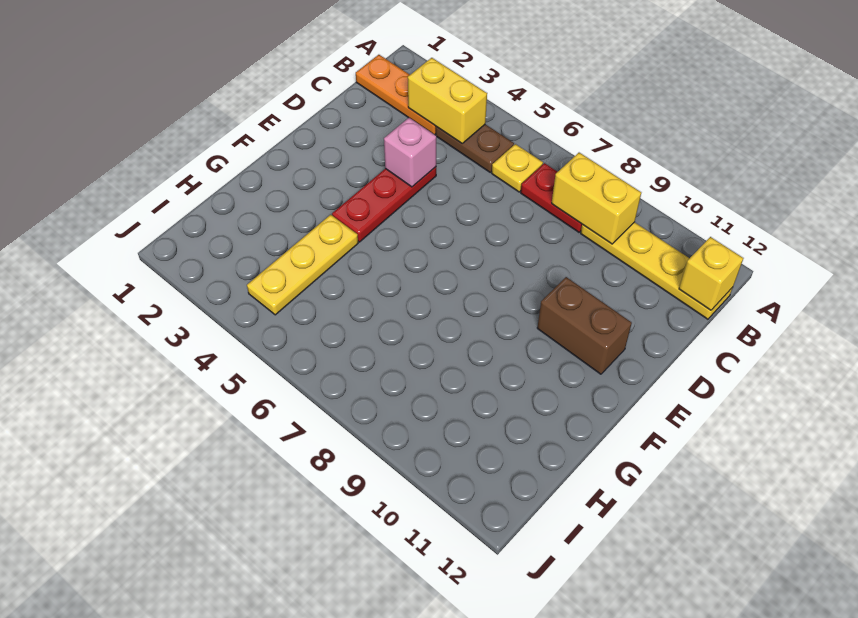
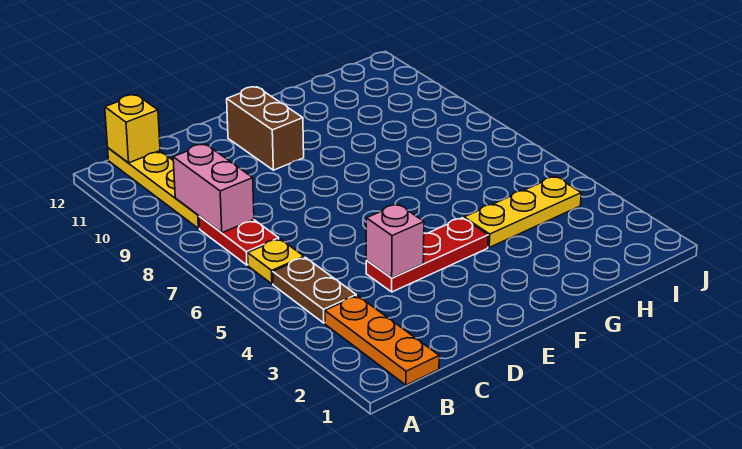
yellow brick B3:B4 level 2 -> none
yellow brick B8:B9 level 2 -> pink brick B8:B9 level 2

